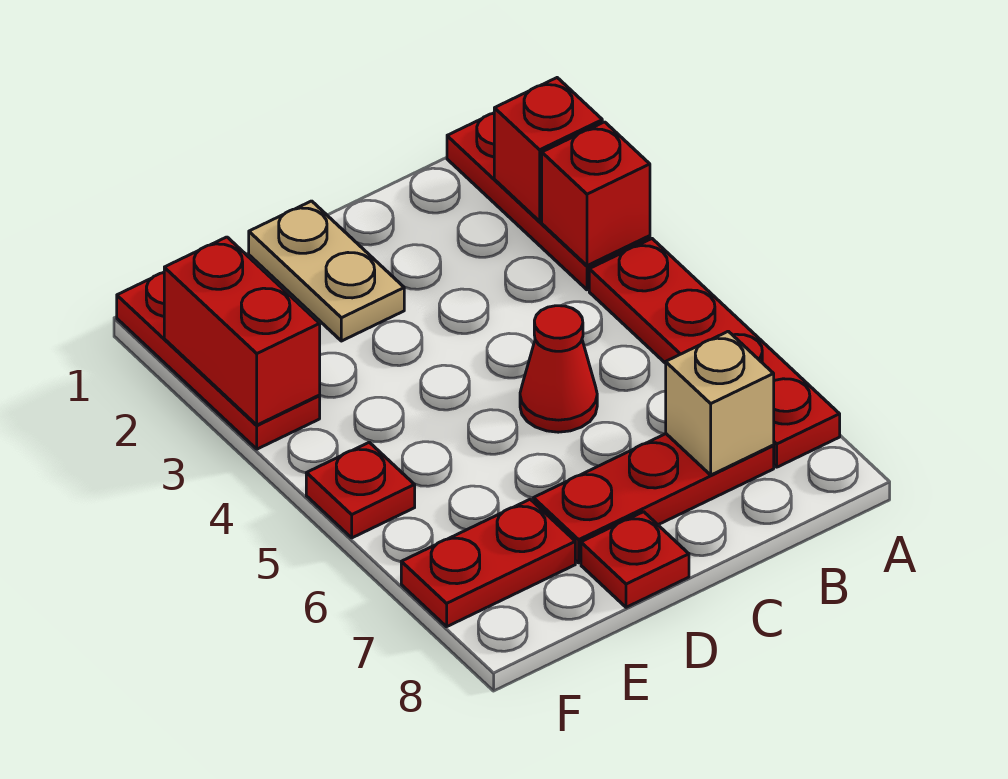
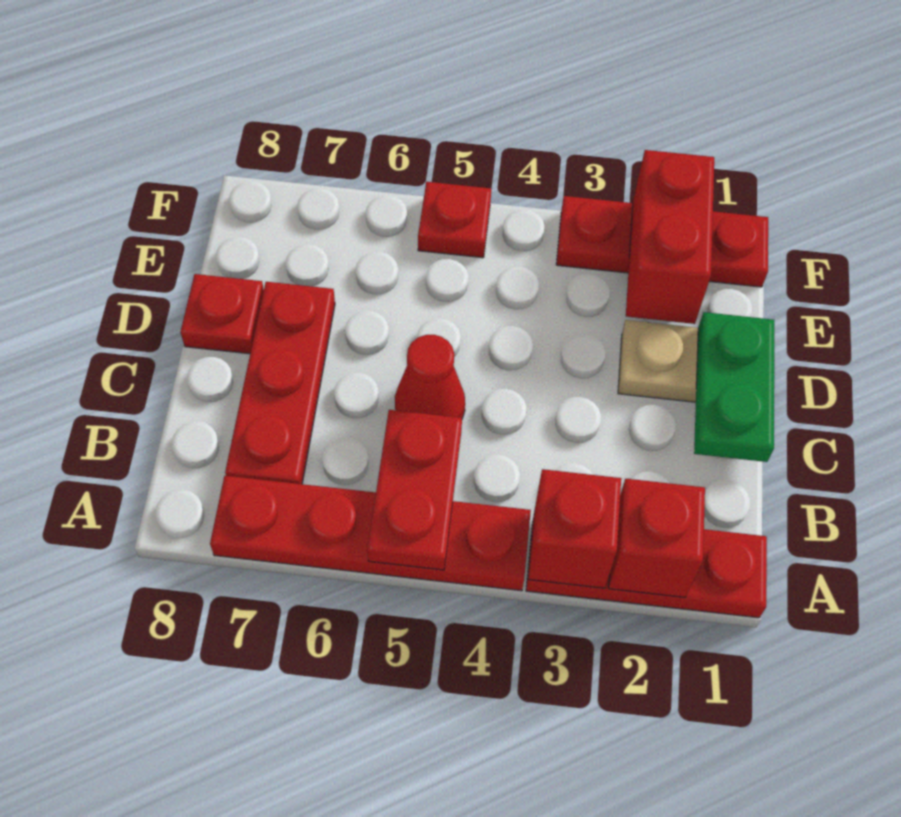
tan brick B7 level 2 -> none
none -> green plate C1:D1 level 2
red plate E7:F7 level 1 -> red plate A5:B5 level 2
red brick F2:F3 level 2 -> red brick E2:F2 level 2

